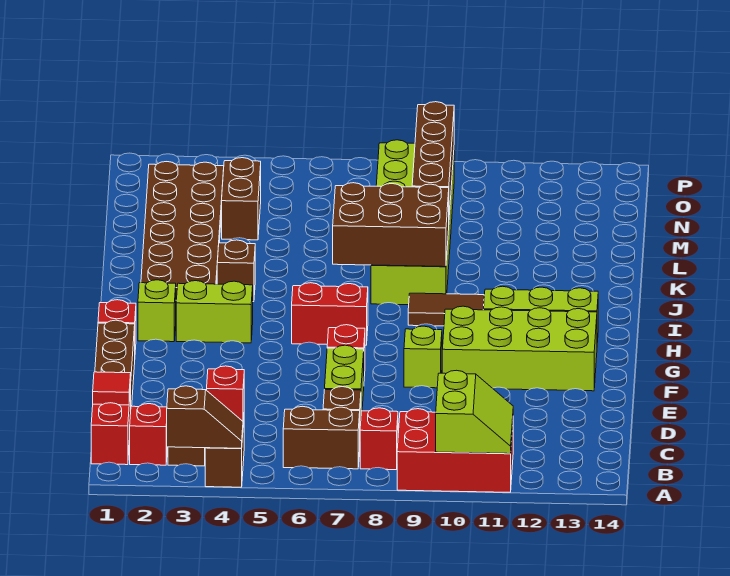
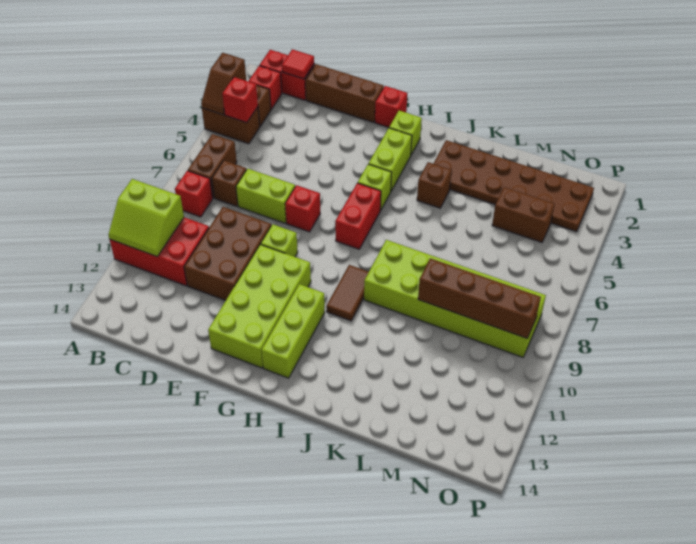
red brick A9:B11 level 1 -> red brick A10:C11 level 1
none -> lime brick H5 level 1
brown brick J7:K9 level 2 -> brown brick D9:E11 level 1

